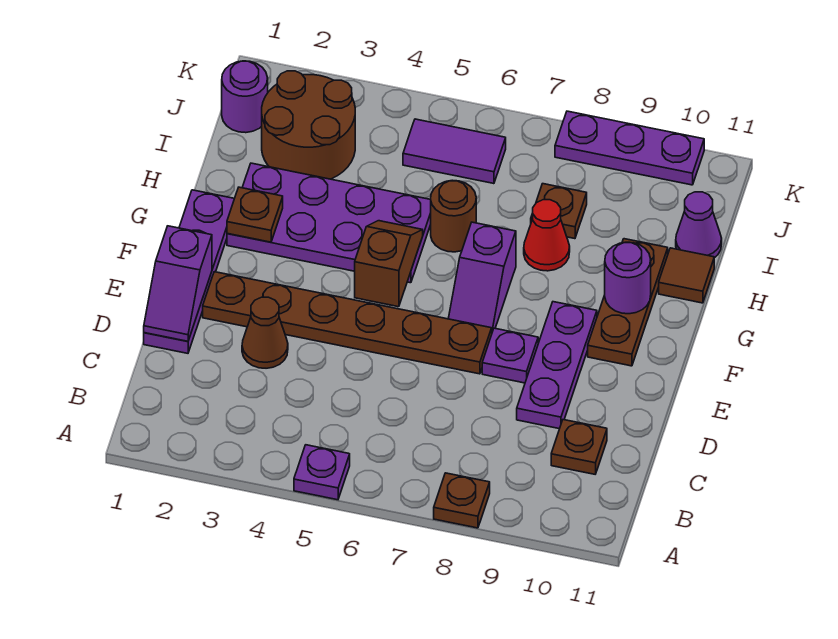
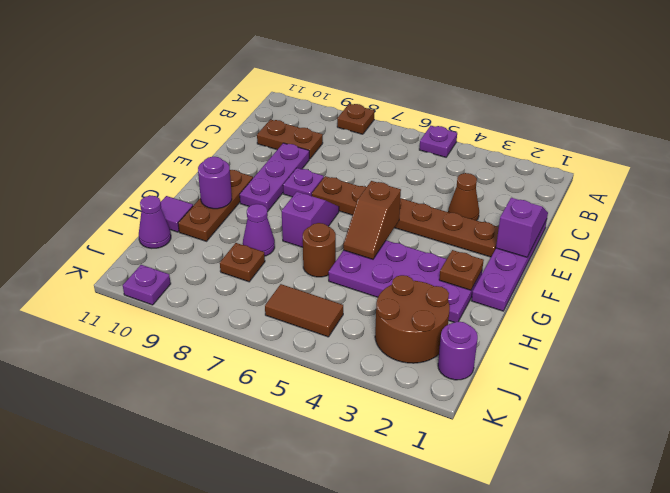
brown plate C10 level 1 -> brown plate C9:C10 level 1
red cone H8 level 1 -> purple cone H8 level 1
brown tile H11 level 1 -> purple tile H11 level 1
purple tile J5:J6 level 1 -> brown tile J5:J6 level 1
purple plate K8:K10 level 1 -> purple plate K10 level 1

